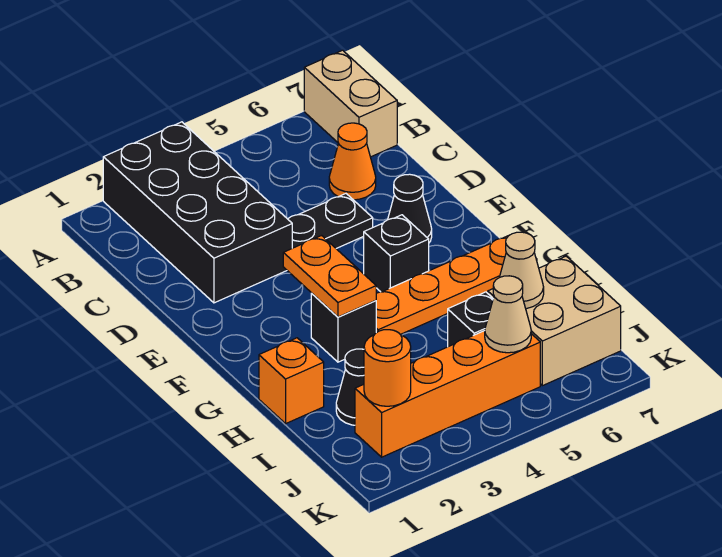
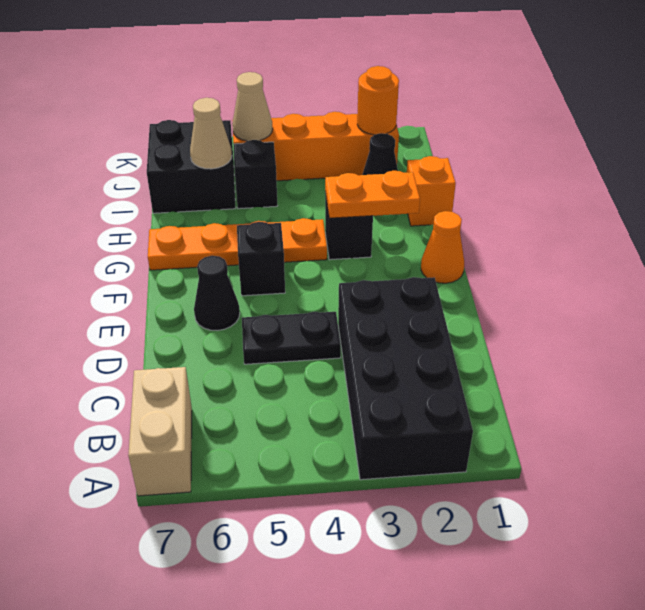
orange cone C6 level 1 -> orange cone F1 level 1
orange plate F3:G3 level 2 -> orange plate G2:G3 level 2
tan brick I6:J7 level 1 -> black brick I6:J7 level 1

